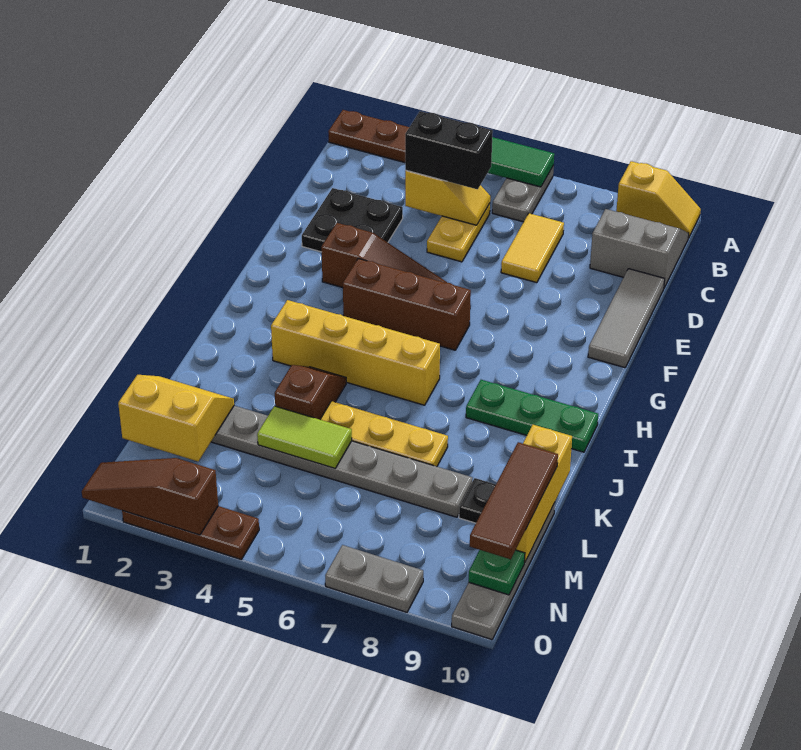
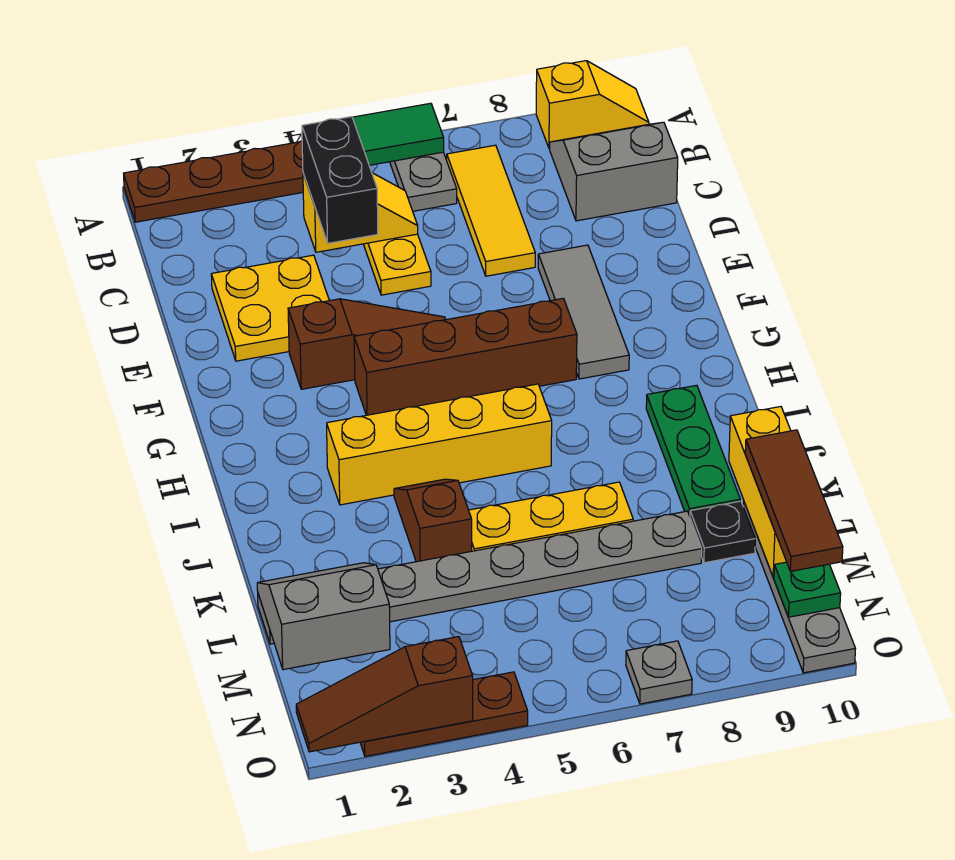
black brick C4:C5 level 3 -> black brick C4:D4 level 3
yellow tile C7:D7 level 1 -> yellow tile B7:D7 level 1
black plate D2:E3 level 1 -> yellow plate D2:E3 level 1
grey tile D10:F10 level 1 -> grey tile E8:G8 level 1
brown brick G4:G6 level 1 -> brown brick G4:G7 level 1
green plate I8:I10 level 1 -> green plate I9:K9 level 1
yellow slope L1:M2 level 2 top M -> grey slope L1:M2 level 2 top M
lime tile L4:L5 level 2 -> none
grey plate O7:O8 level 1 -> grey plate O7 level 1

